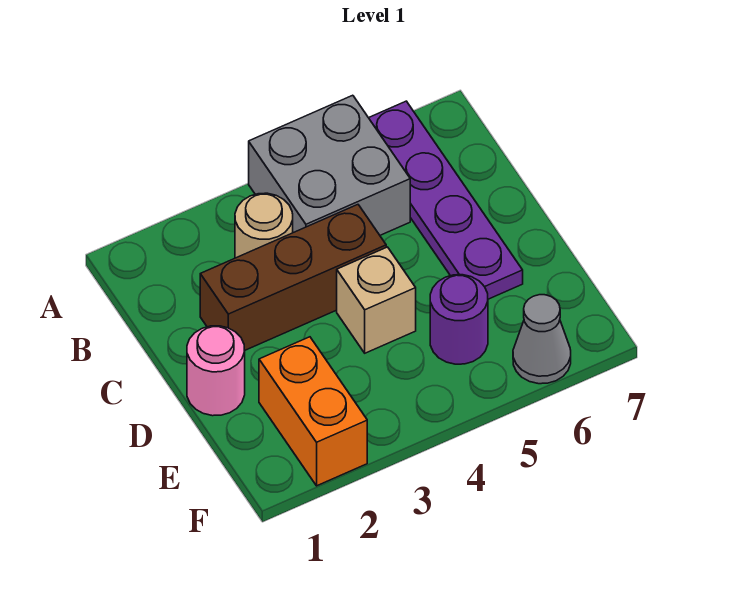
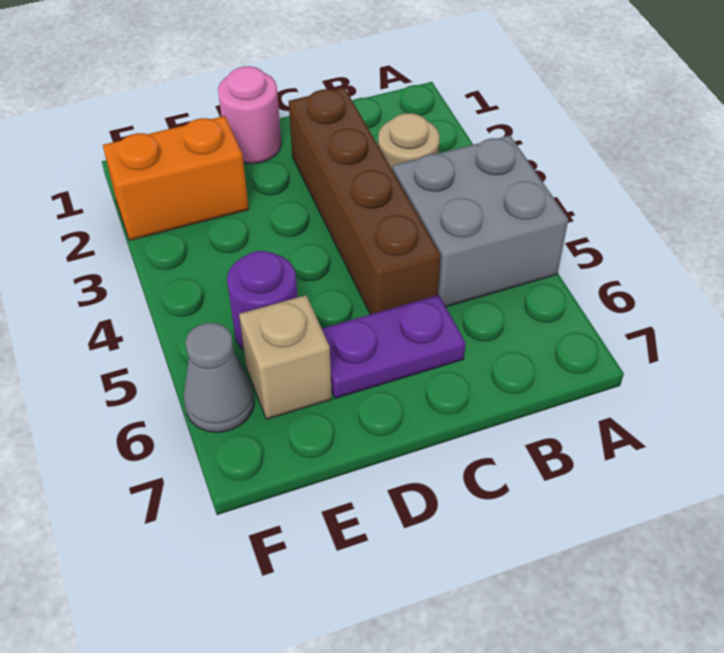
purple plate A6:D6 level 1 -> purple plate C6:D6 level 1
brown brick C2:C4 level 1 -> brown brick C2:C5 level 1
tan brick D4 level 1 -> tan brick E6 level 1

